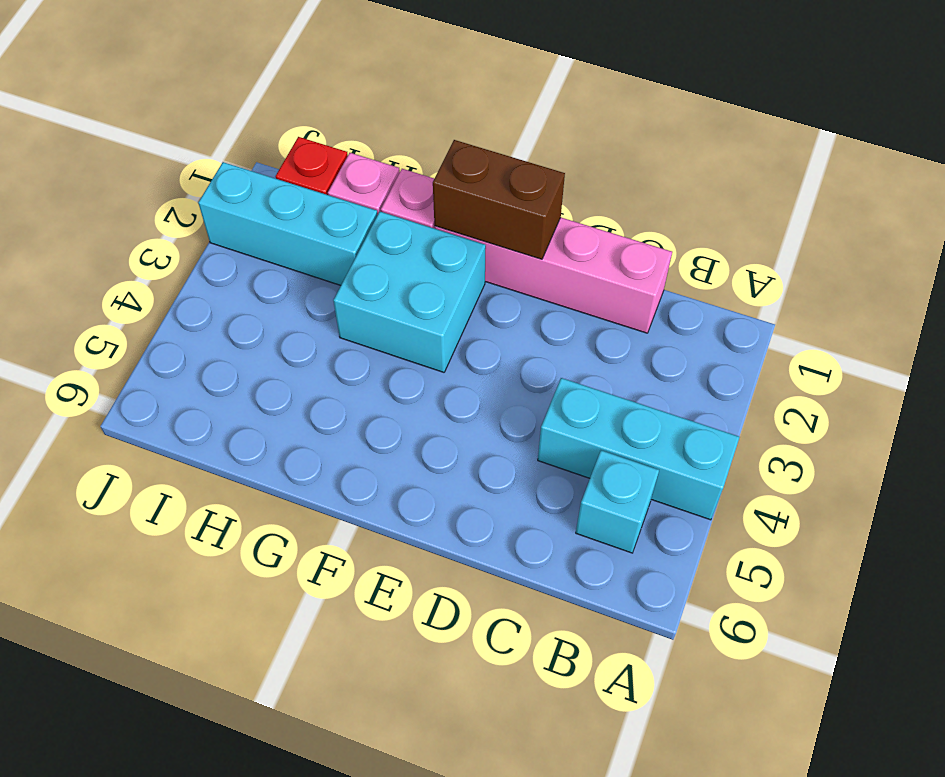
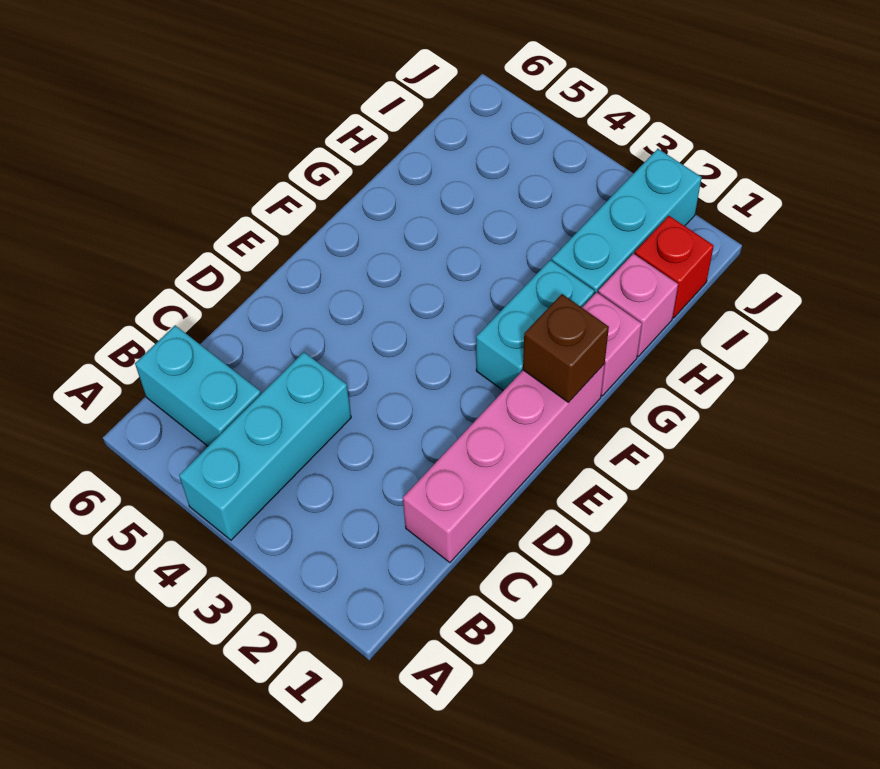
cyan brick B5 level 1 -> cyan brick B5:B6 level 1
brown brick E1:F1 level 2 -> brown brick F1 level 2
cyan brick F2:G3 level 1 -> cyan brick F2:G2 level 1

